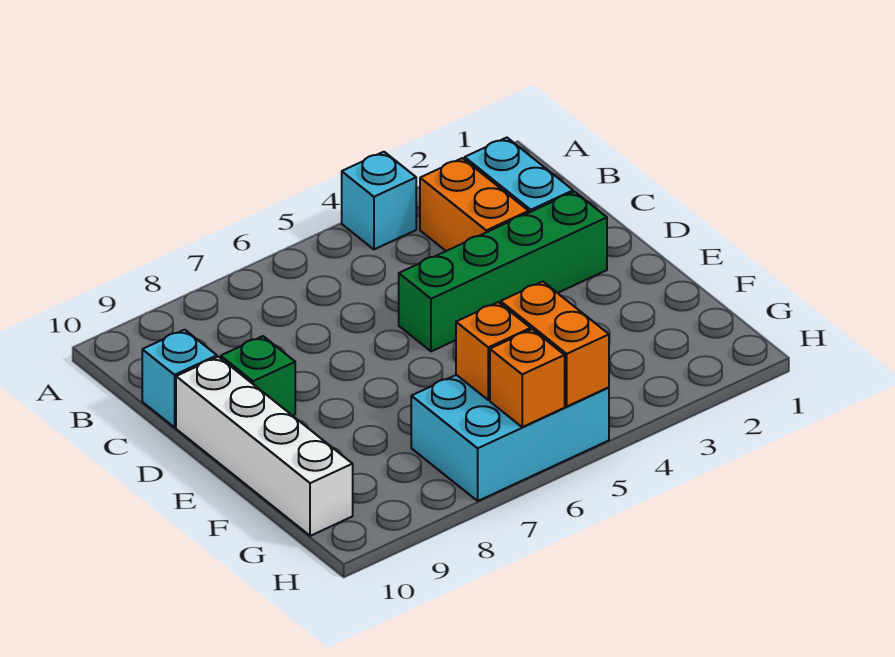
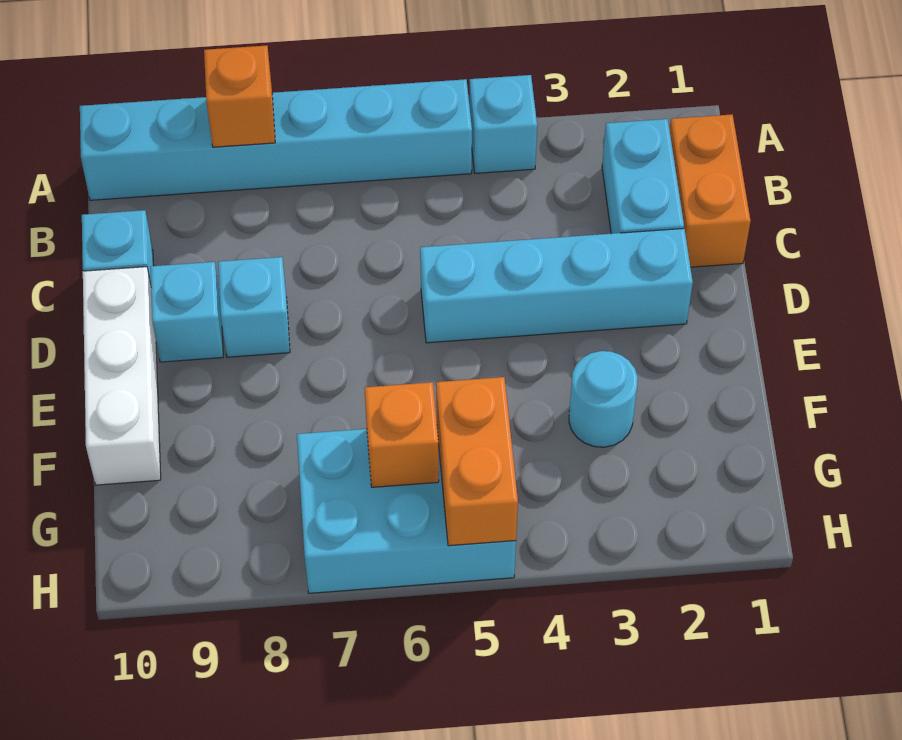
none -> cyan brick A5:A10 level 1
orange brick B3:C3 level 1 -> orange brick B1:C1 level 1
green brick D2:D5 level 1 -> cyan brick D2:D5 level 1
none -> cyan brick D8 level 1
green brick D9 level 1 -> cyan brick D9 level 1
white brick D10:G10 level 1 -> white brick D10:F10 level 1
none -> cyan round brick F3 level 1
orange brick H6 level 2 -> orange brick A8 level 2

